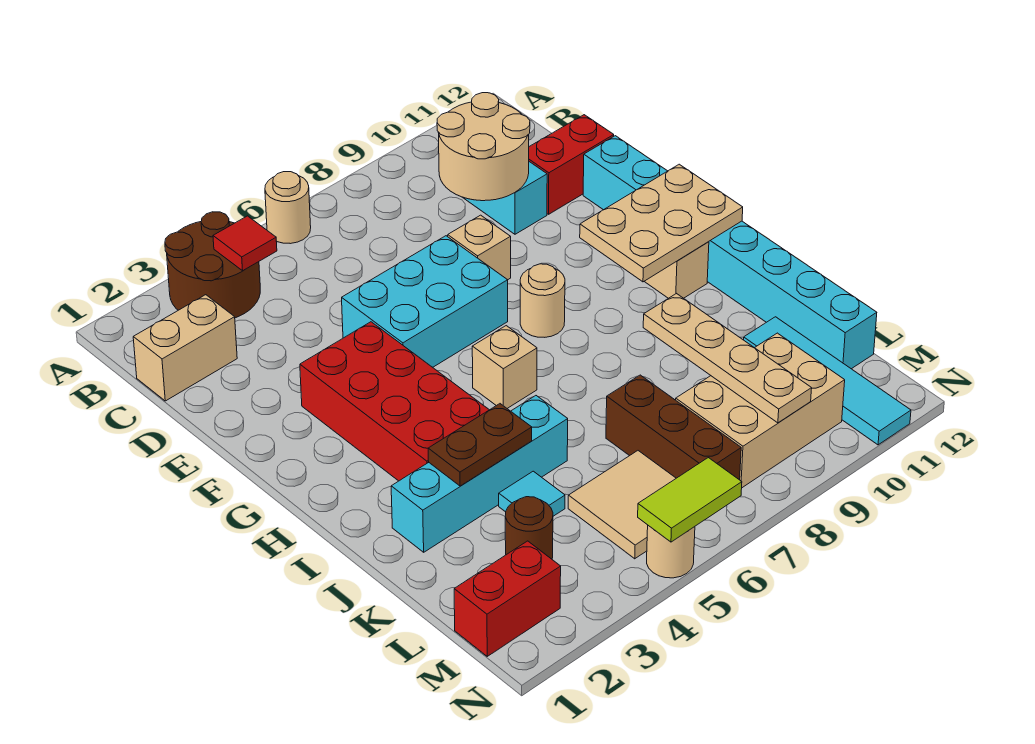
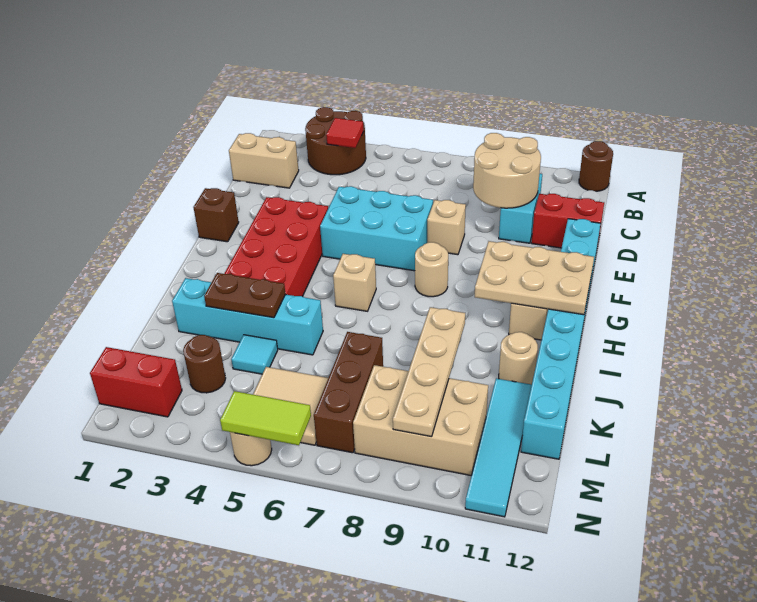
tan round brick A6 level 1 -> tan round brick J11 level 1
none -> brown round brick A12 level 1
none -> brown brick F1 level 1

